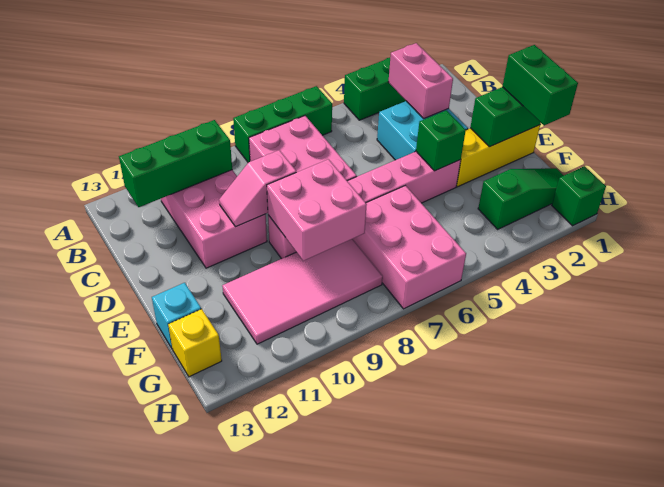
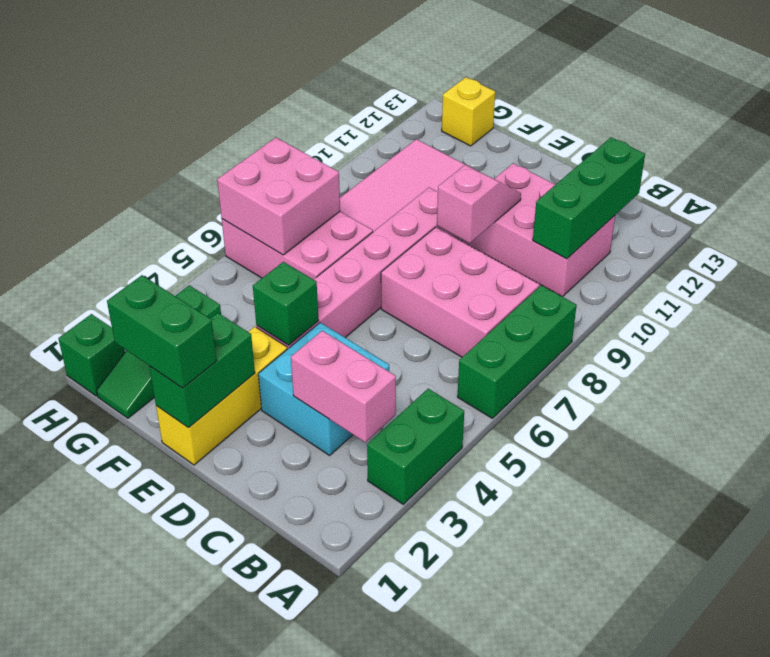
pink brick E8:F9 level 2 -> pink brick G6:H7 level 2
cyan brick F13 level 1 -> none

